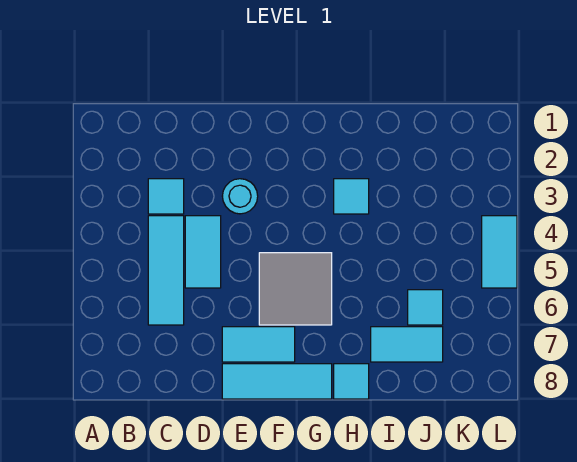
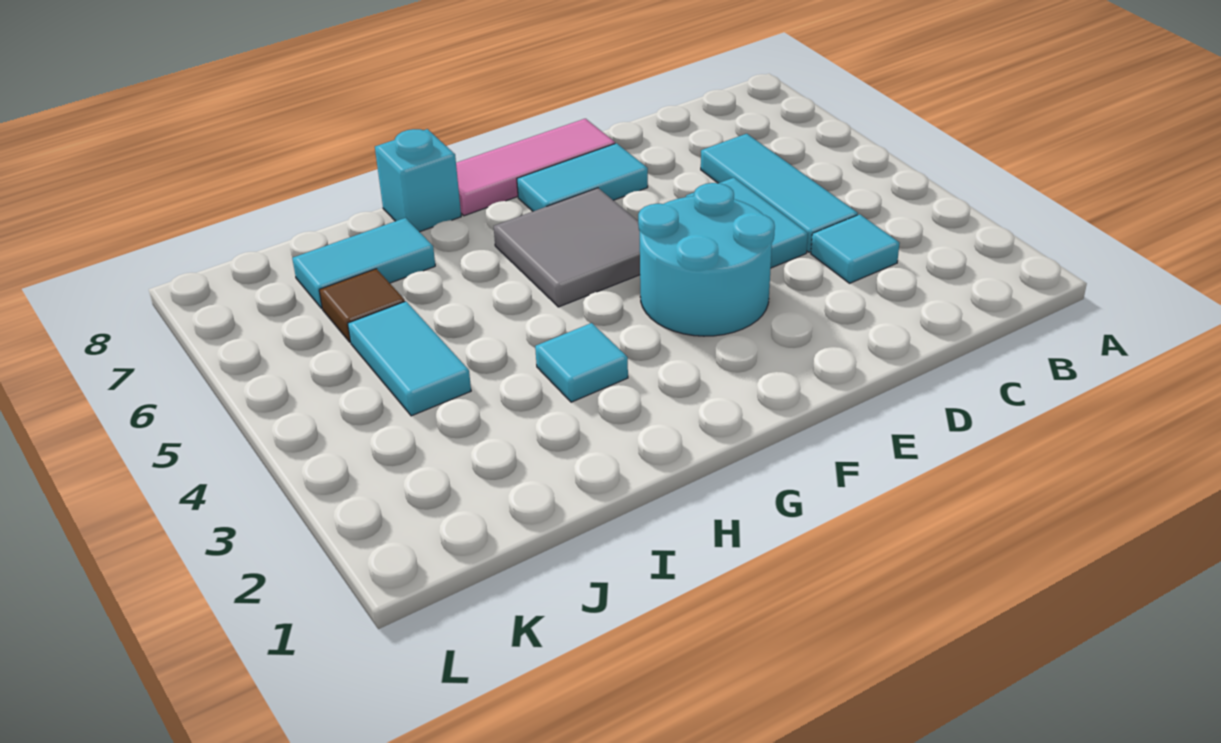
cyan round brick E3 level 1 -> cyan round brick E3:F4 level 1
cyan tile E8:G8 level 1 -> pink tile E8:G8 level 1
cyan tile H8 level 1 -> cyan brick H8 level 1
cyan tile J6 level 1 -> brown tile J6 level 1
cyan tile L4:L5 level 1 -> cyan tile J4:J5 level 1

